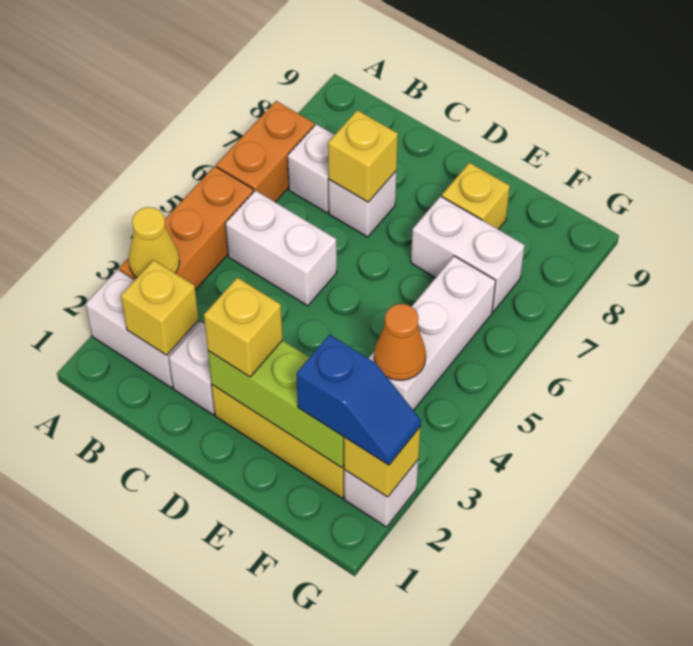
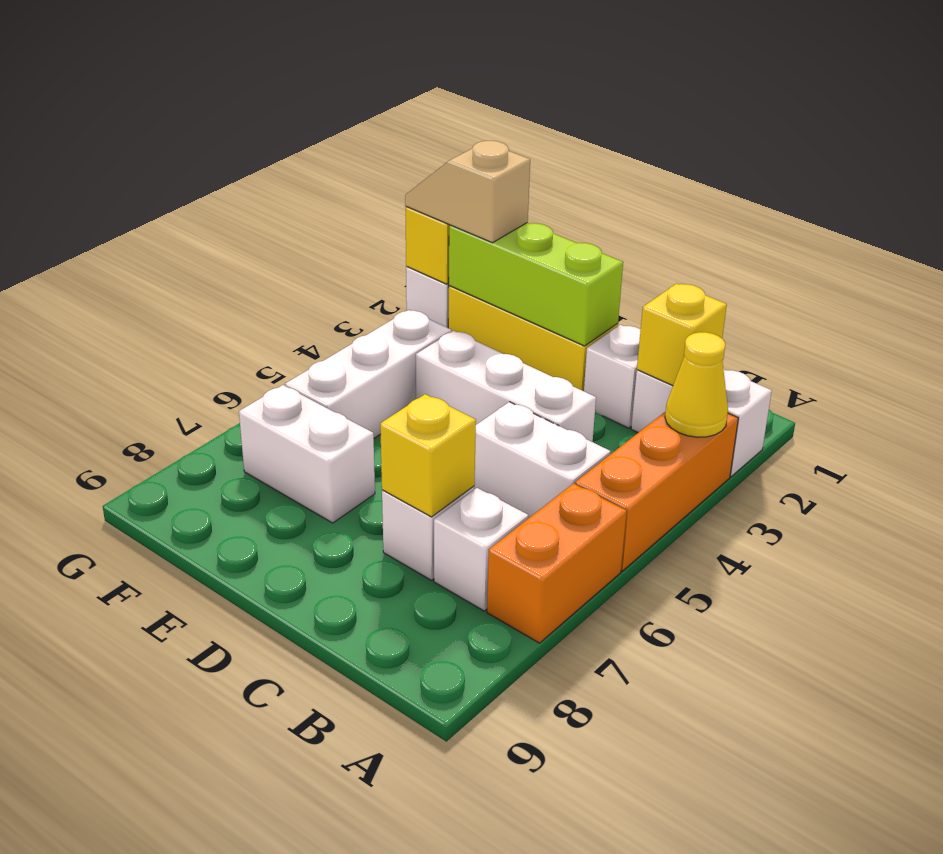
none -> white brick C4:E4 level 1
yellow brick D2 level 3 -> none
yellow brick E8 level 1 -> none
blue slope F2:G2 level 3 top F -> tan slope F2:G2 level 3 top F
orange cone F4 level 2 -> none

